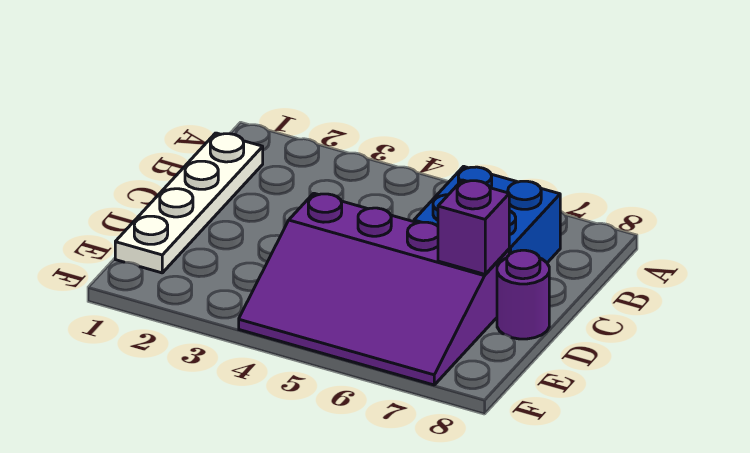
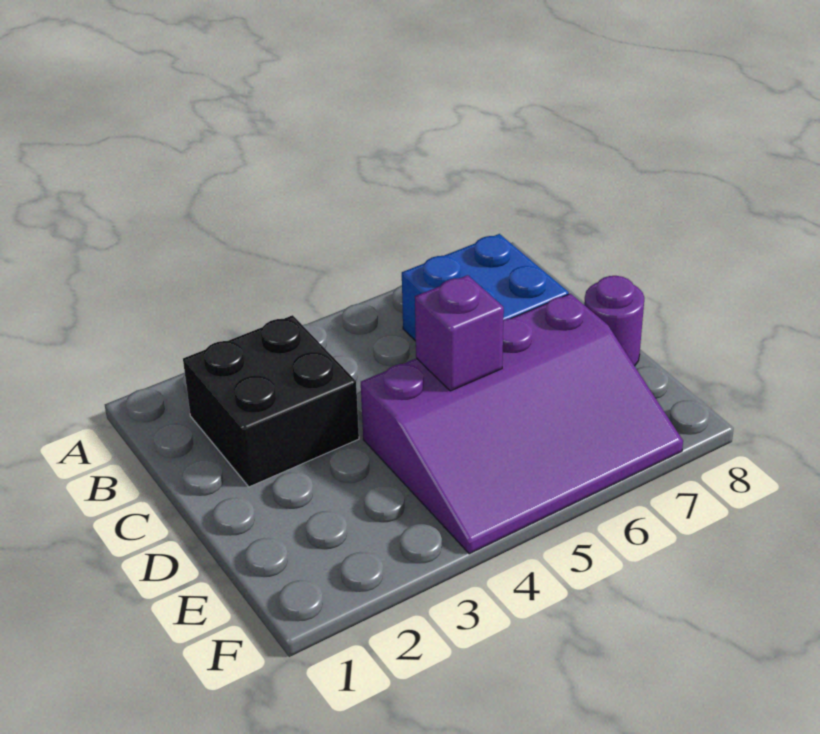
white plate B1:E1 level 1 -> none
none -> black brick B2:C3 level 1
purple brick D7 level 2 -> purple brick D5 level 2

